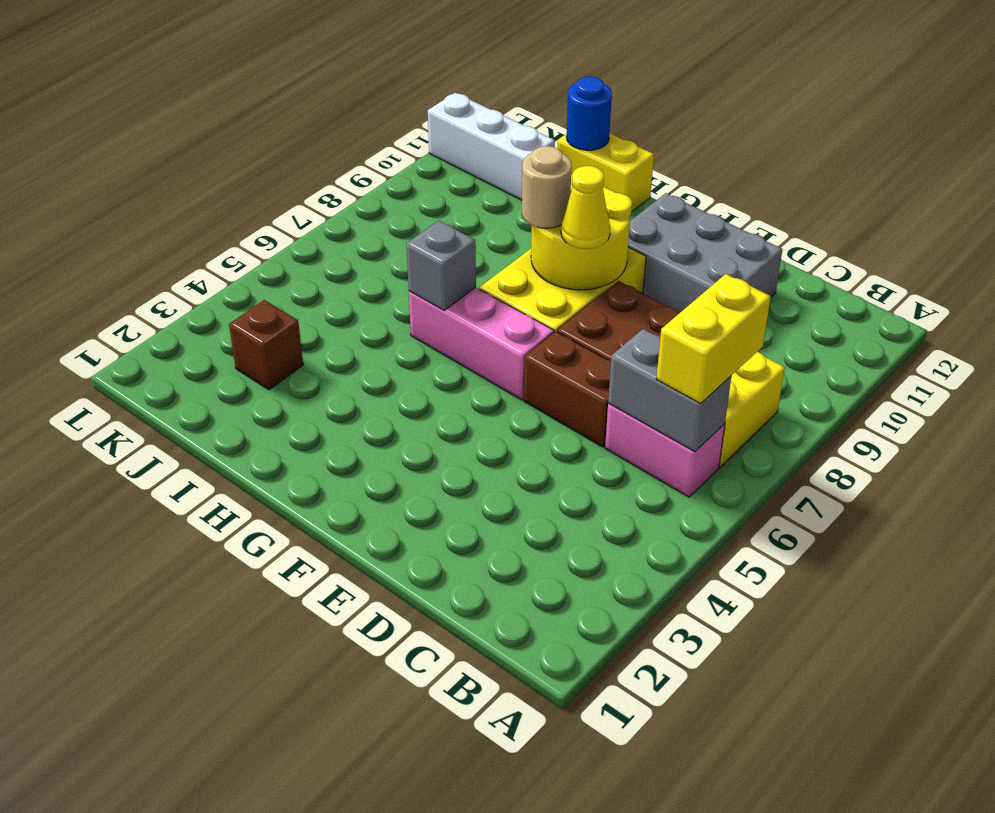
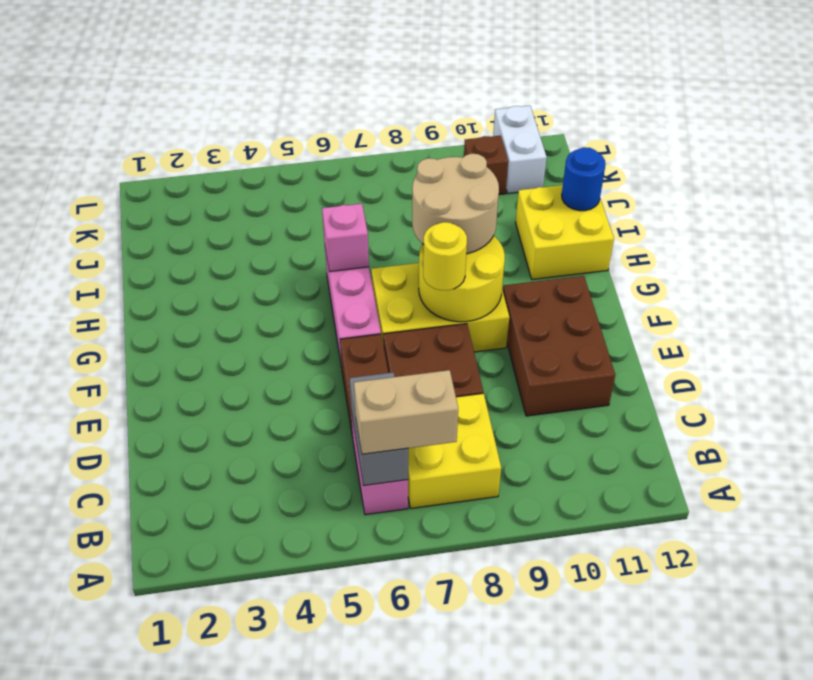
yellow brick B6:B7 level 3 -> tan brick B6:B7 level 3
grey brick D10:F11 level 1 -> brown brick D10:F11 level 1
yellow cone F8 level 3 -> yellow round brick F8 level 3
tan round brick G8 level 3 -> tan round brick G8:H9 level 3
grey brick H6 level 2 -> pink brick H6 level 2
yellow brick H12:I12 level 1 -> yellow brick H11:I12 level 1
brown brick J3 level 1 -> brown brick K10 level 1
white brick J11:L11 level 1 -> white brick K11:L11 level 1

